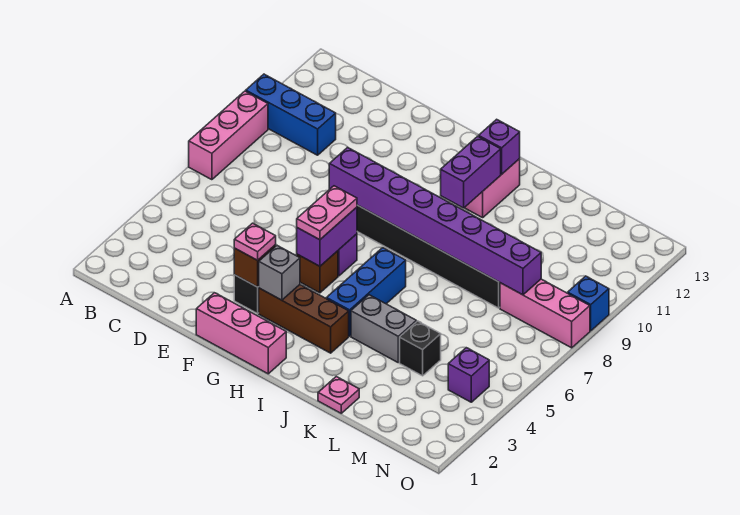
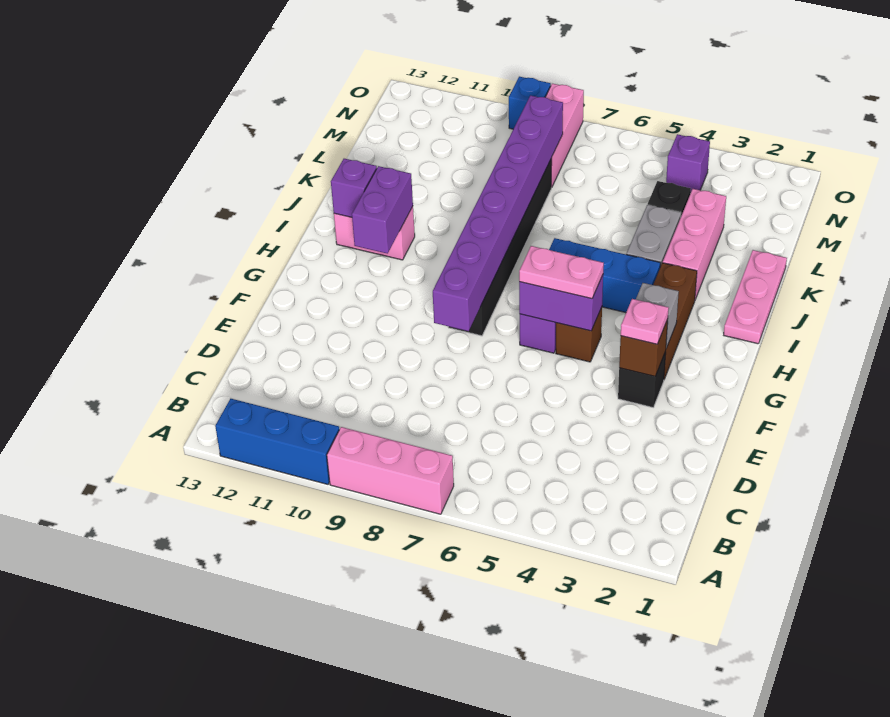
blue brick A10:C10 level 1 -> blue brick A10:A12 level 1
pink brick F1:H1 level 1 -> pink brick J3:L3 level 1
purple brick I10:I11 level 2 -> purple brick H11:I11 level 2
pink plate K1 level 1 -> pink plate I1:K1 level 1

